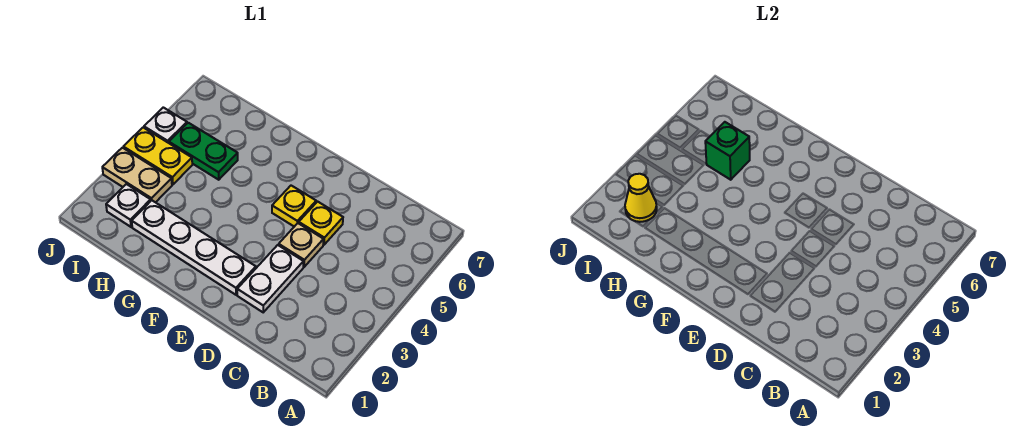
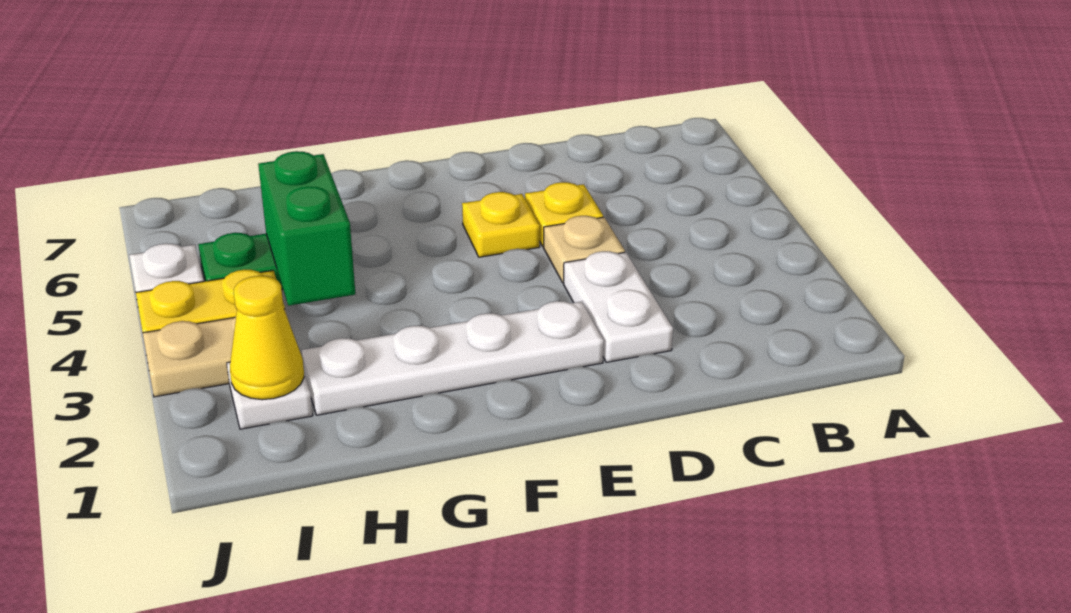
green brick H5 level 2 -> green brick H4:H5 level 2

